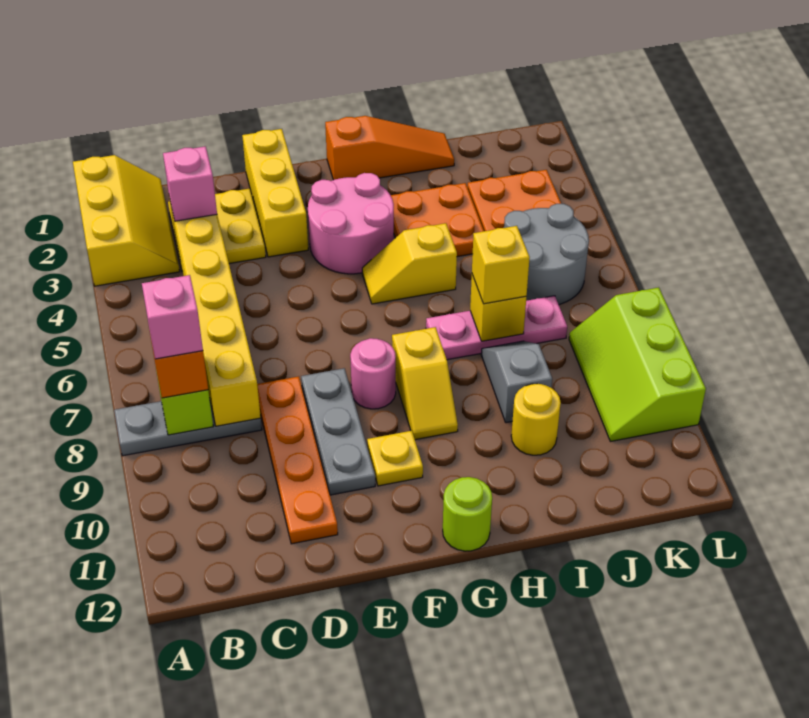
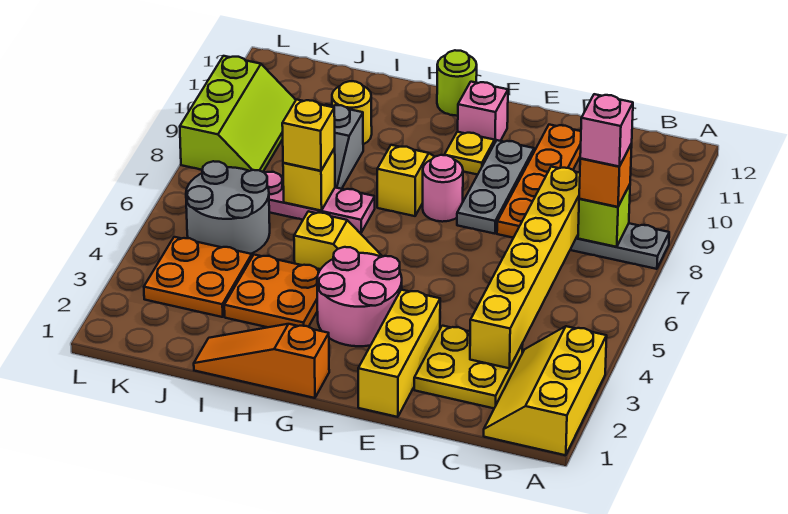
pink brick C3 level 3 -> pink brick F11 level 1

